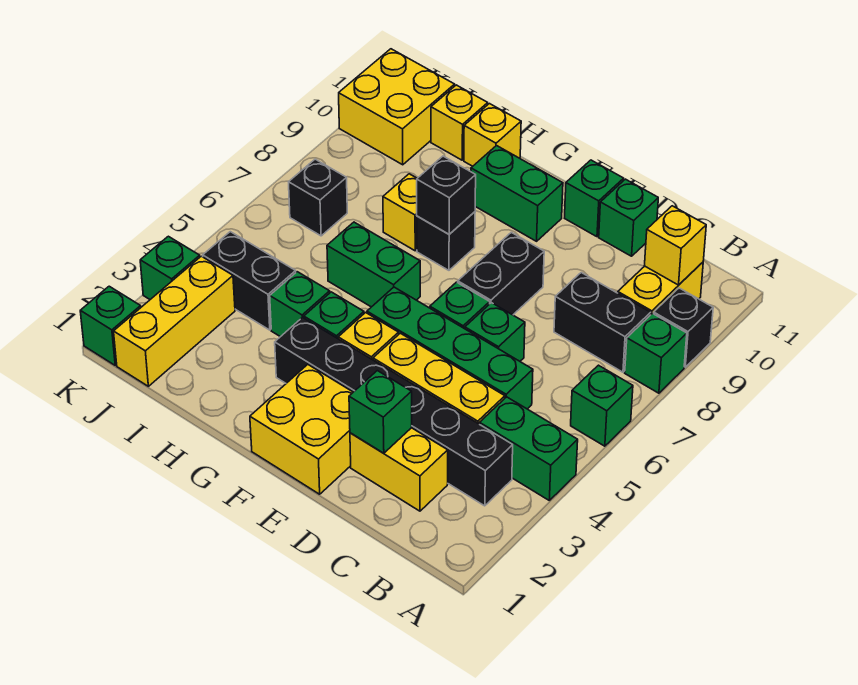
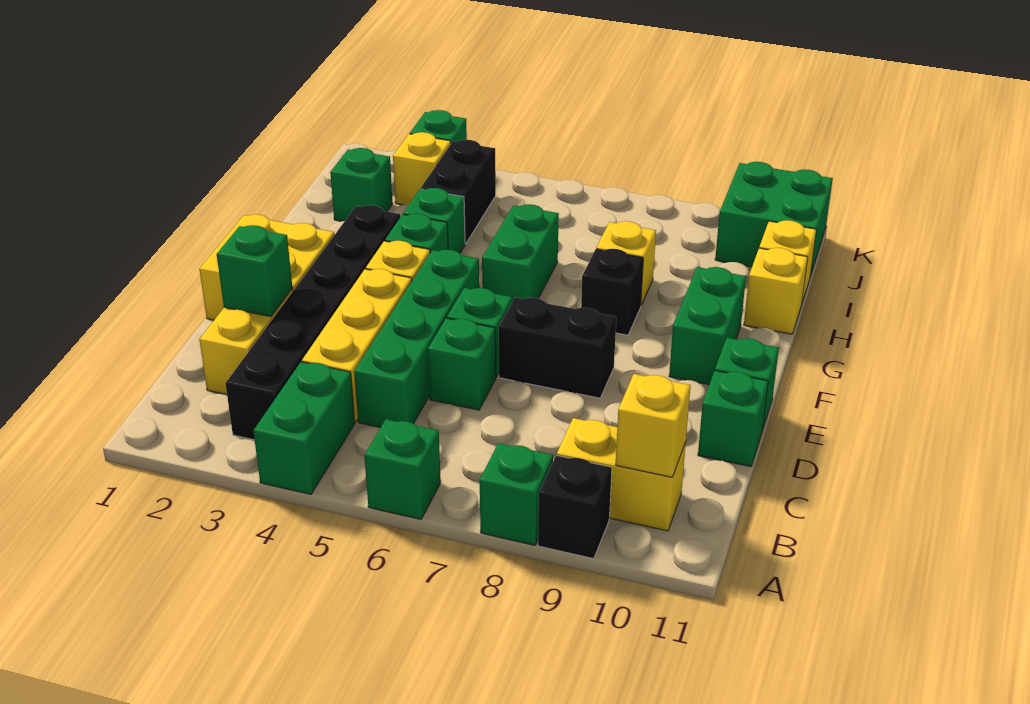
black brick B8:C8 level 1 -> none
black brick G8 level 2 -> none
yellow brick J1:J3 level 1 -> yellow brick J3 level 1
black brick J7 level 1 -> none
yellow brick J10:K11 level 1 -> green brick J10:K11 level 1
green brick K1 level 1 -> green brick I2 level 1

